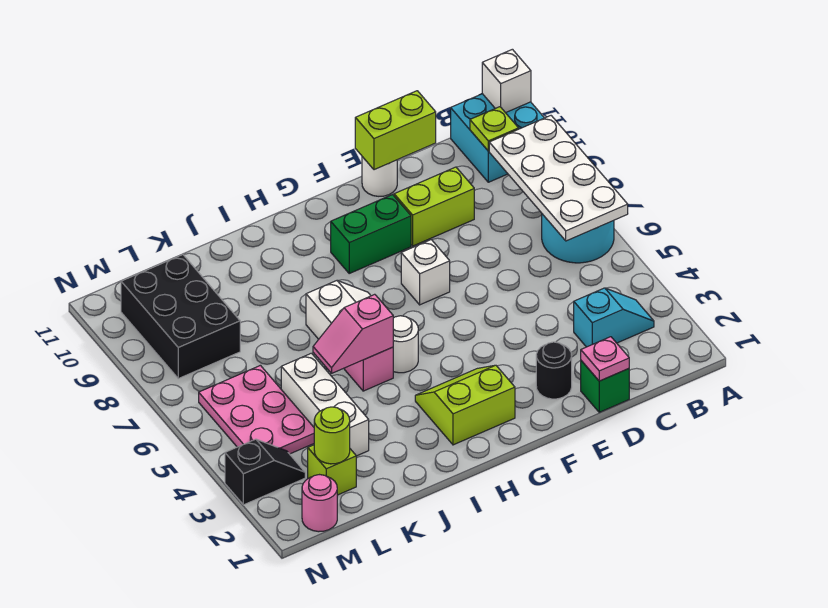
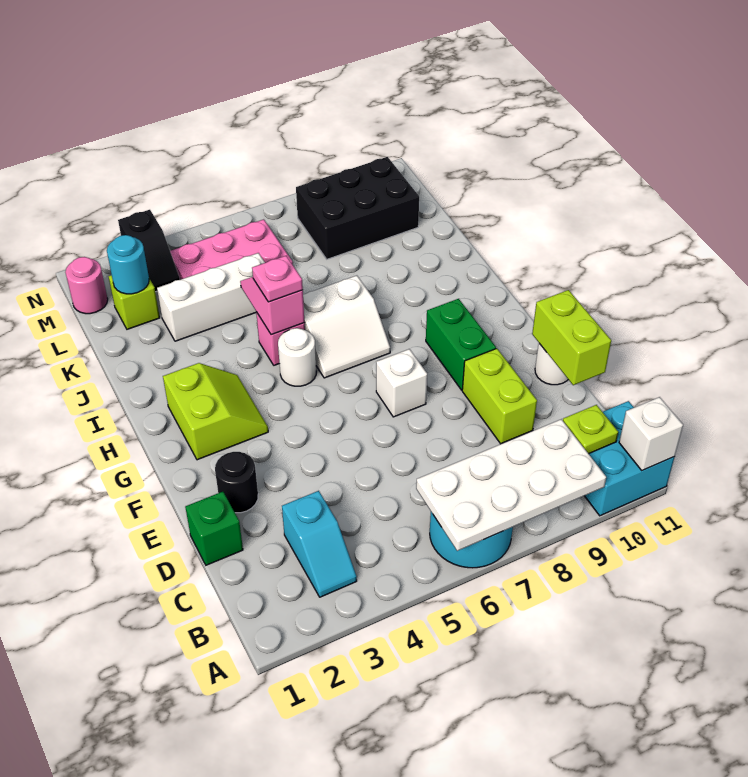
pink plate D1 level 2 -> pink plate I5 level 3
lime round brick L2 level 2 -> cyan round brick L2 level 2

